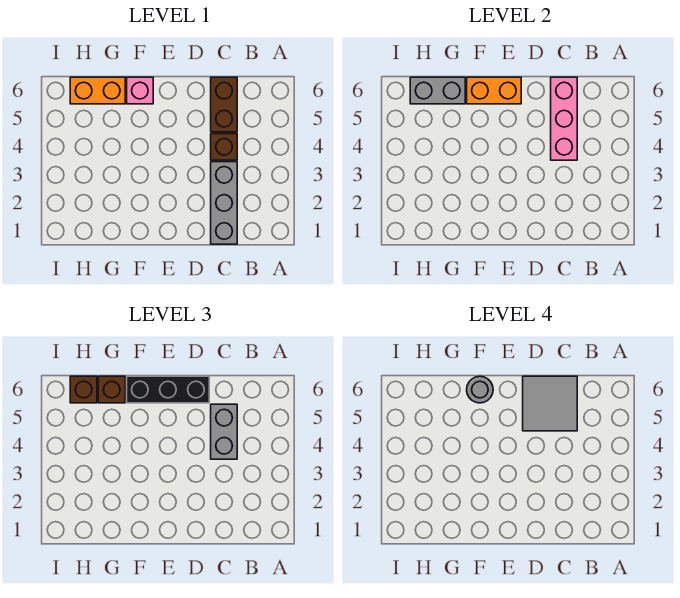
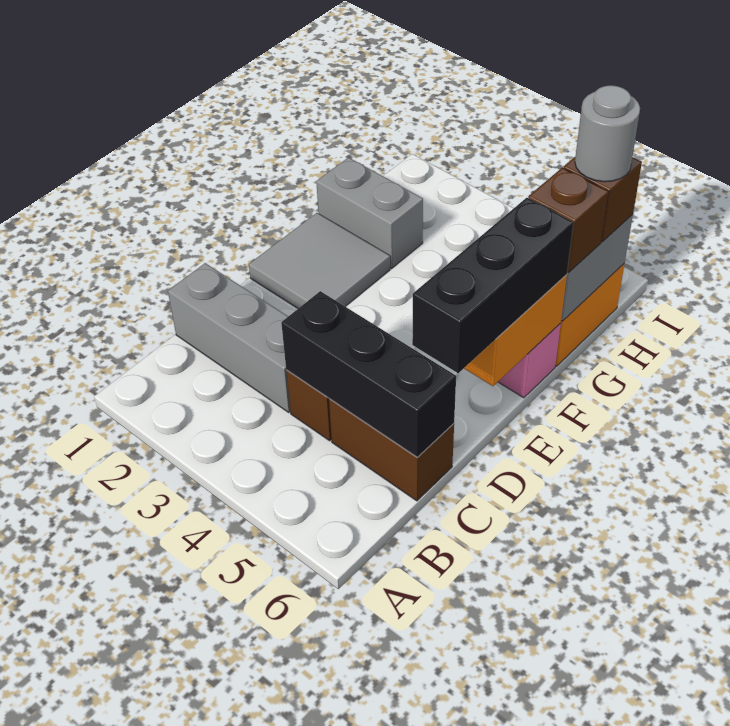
pink brick C4:C6 level 2 -> black brick C4:C6 level 2
grey brick C4:C5 level 3 -> grey brick G1:G2 level 1
grey tile C5:D6 level 4 -> grey tile E1:F2 level 1
grey round brick F6 level 4 -> grey round brick H6 level 4

